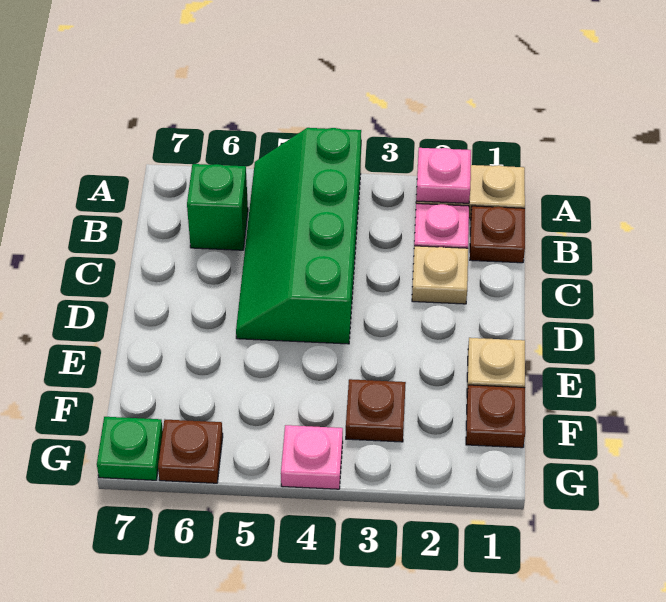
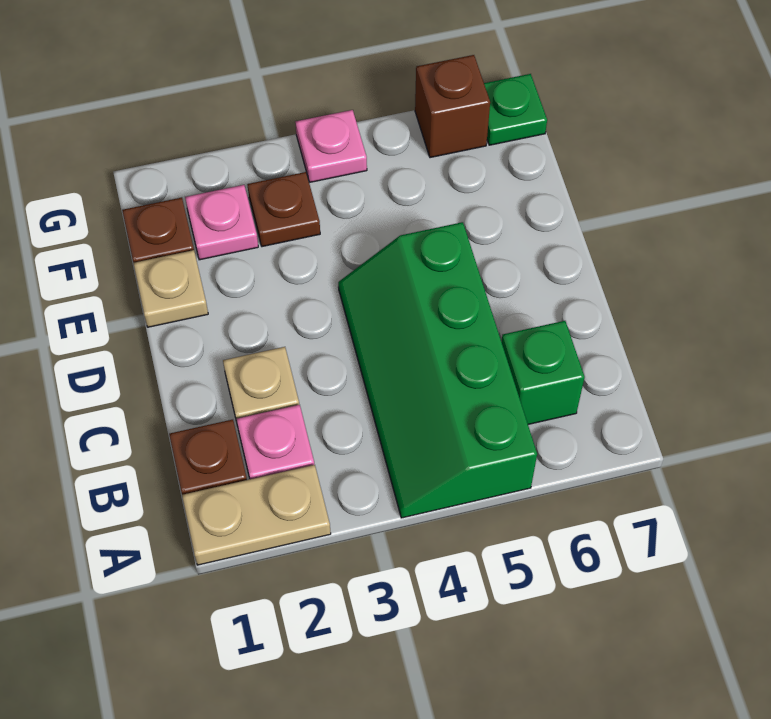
pink plate A2 level 2 -> pink plate F2 level 1
green slope A4:D5 level 1 top 4 -> green slope A4:D5 level 1 top 5
brown plate G6 level 1 -> brown brick G6 level 1

